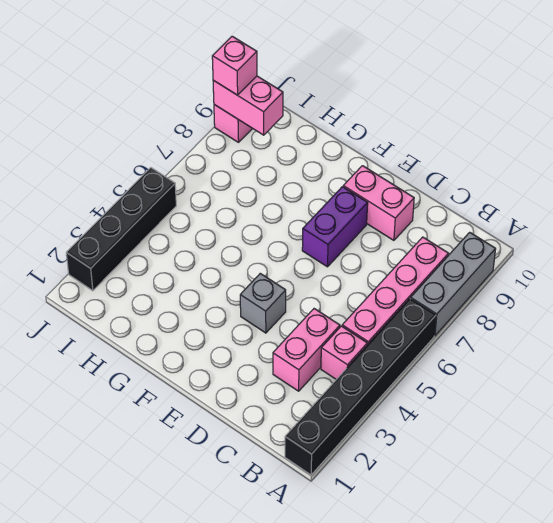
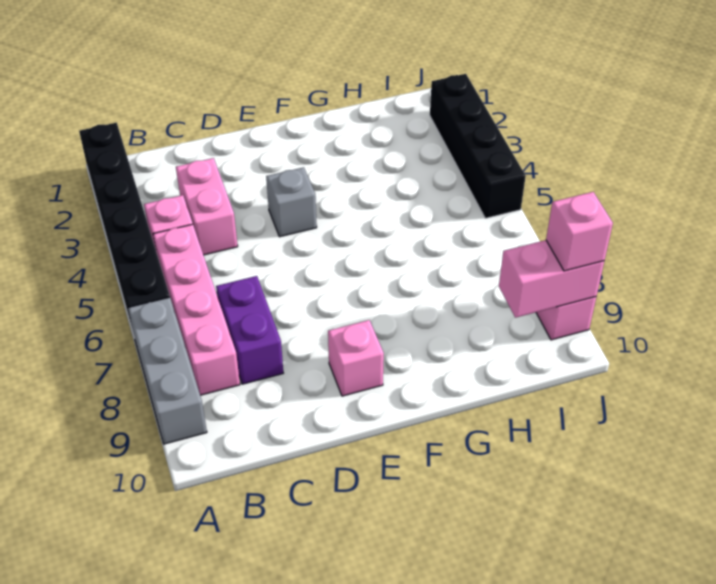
pink brick D9:E9 level 1 -> pink brick E9 level 1
purple brick E7:E8 level 1 -> purple brick C7:C8 level 1

